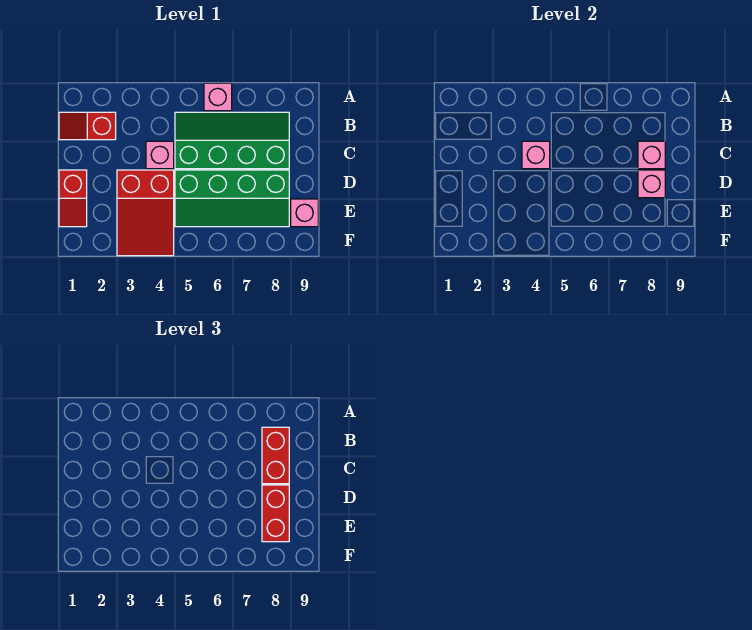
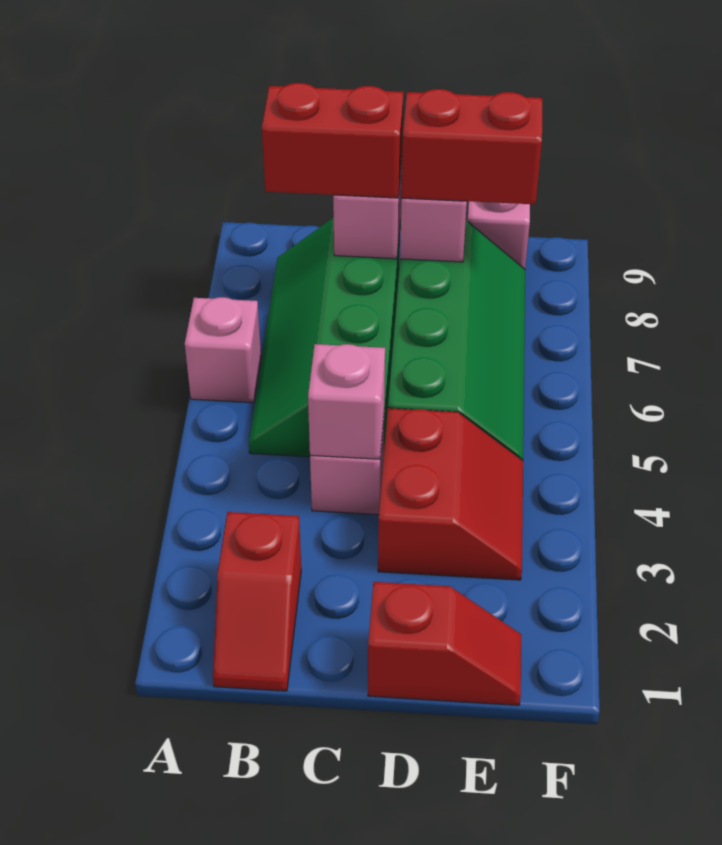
red slope D3:F4 level 1 top D -> red slope D3:E4 level 1 top D

